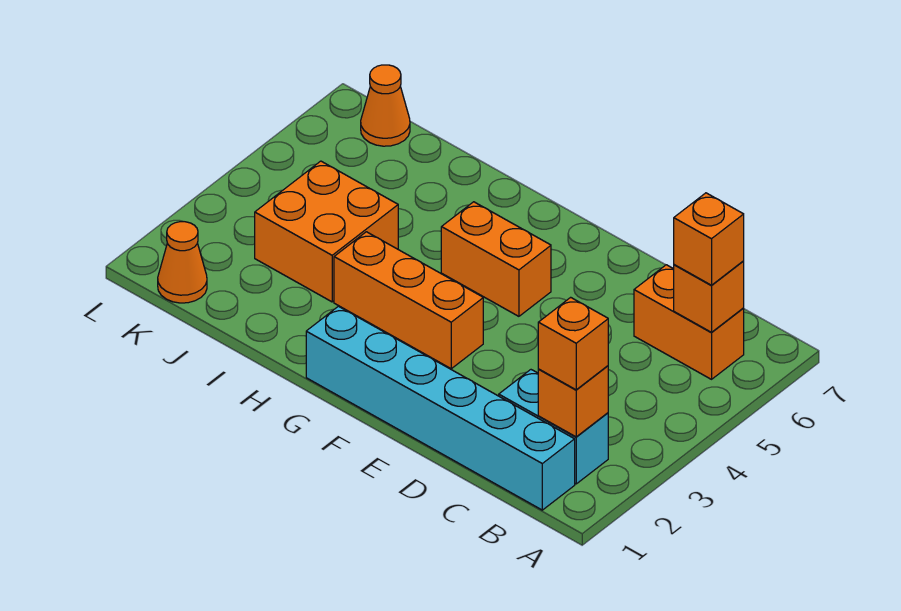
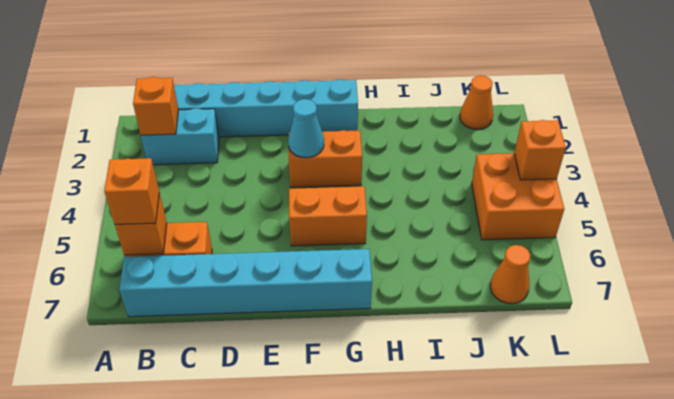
orange brick B2 level 3 -> orange brick L4 level 2
none -> cyan brick B7:G7 level 1
orange brick F3:H3 level 1 -> orange brick F3:G3 level 1
none -> cyan cone F3 level 2
orange brick I3:J4 level 1 -> orange brick K4:L5 level 1

